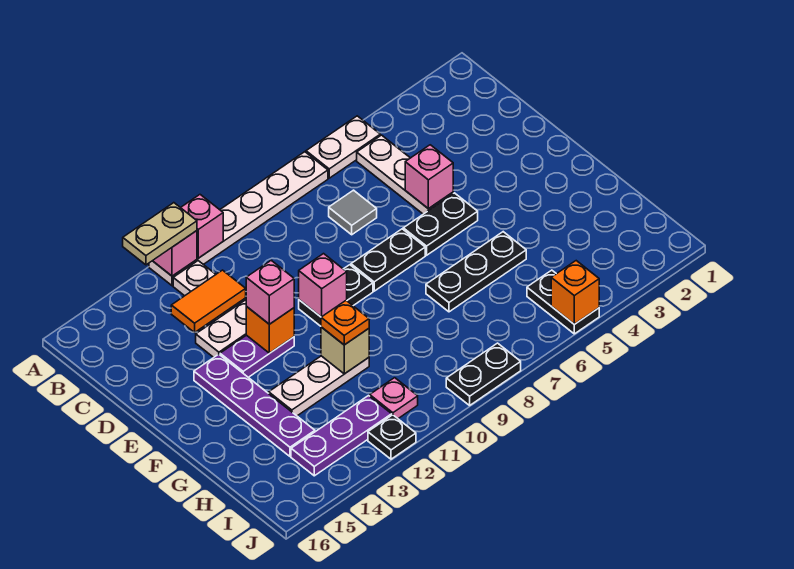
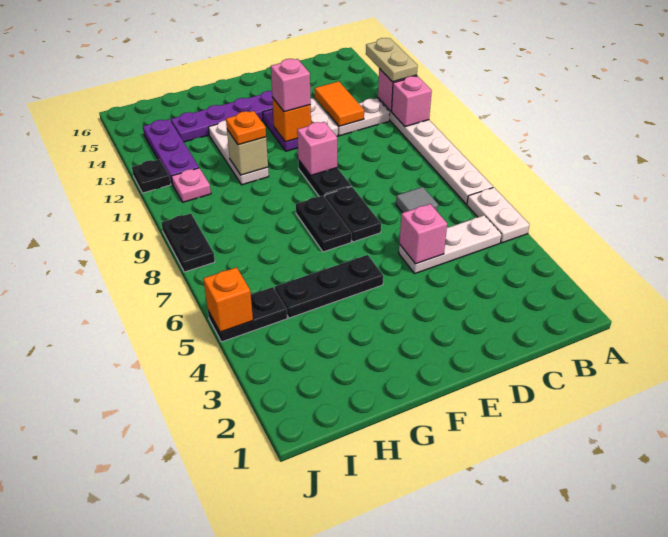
black plate E5:E6 level 1 -> black plate F7:F8 level 1
black plate G5:G7 level 1 -> black plate F5:H5 level 1

